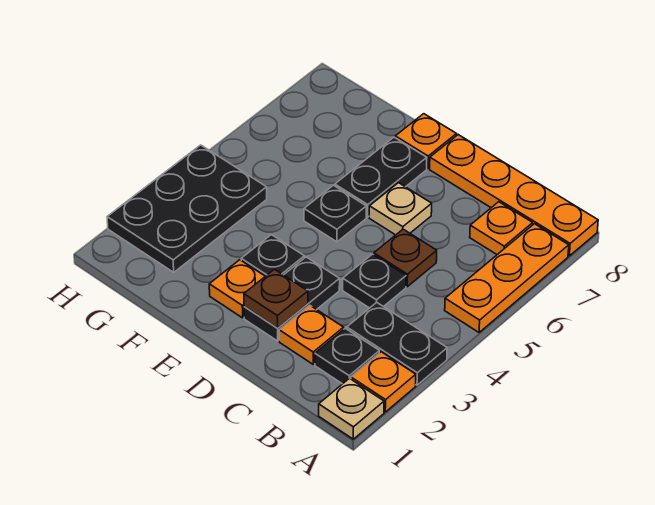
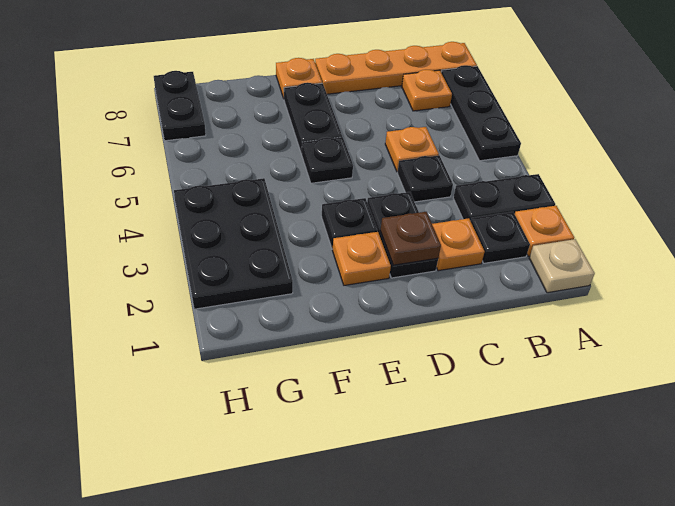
orange plate A5:A7 level 1 -> black plate A5:A7 level 1
brown plate C5 level 1 -> orange plate C5 level 1
tan plate D6 level 1 -> none
none -> black plate H7:H8 level 1

